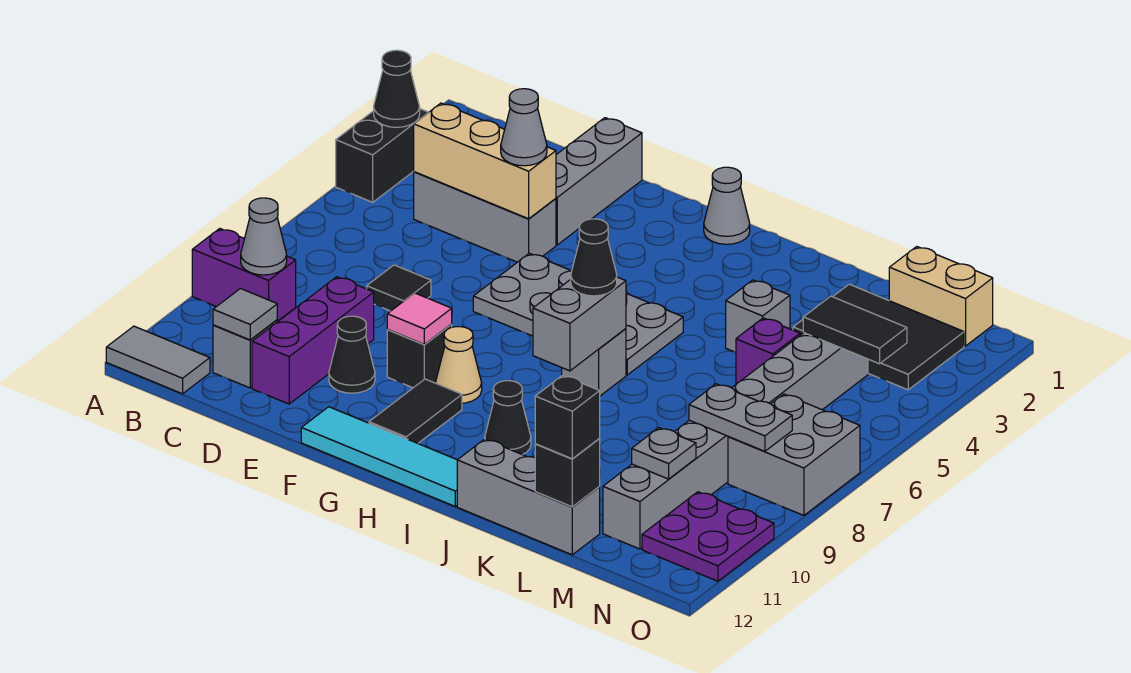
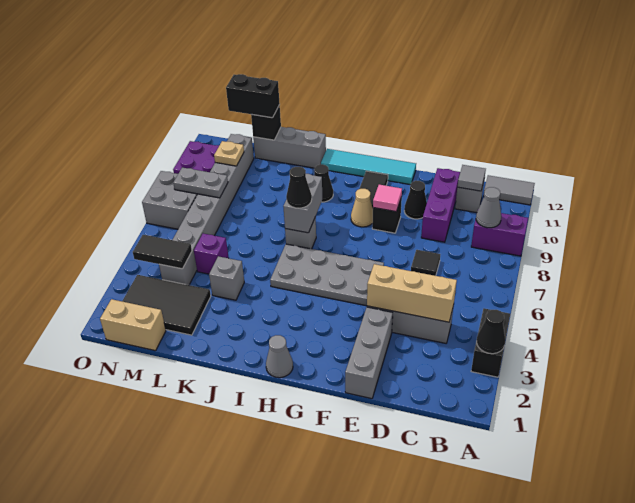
grey cone E4 level 3 -> none
black brick L12 level 3 -> black brick L12:M12 level 3
grey plate M10 level 2 -> tan plate M10 level 2

